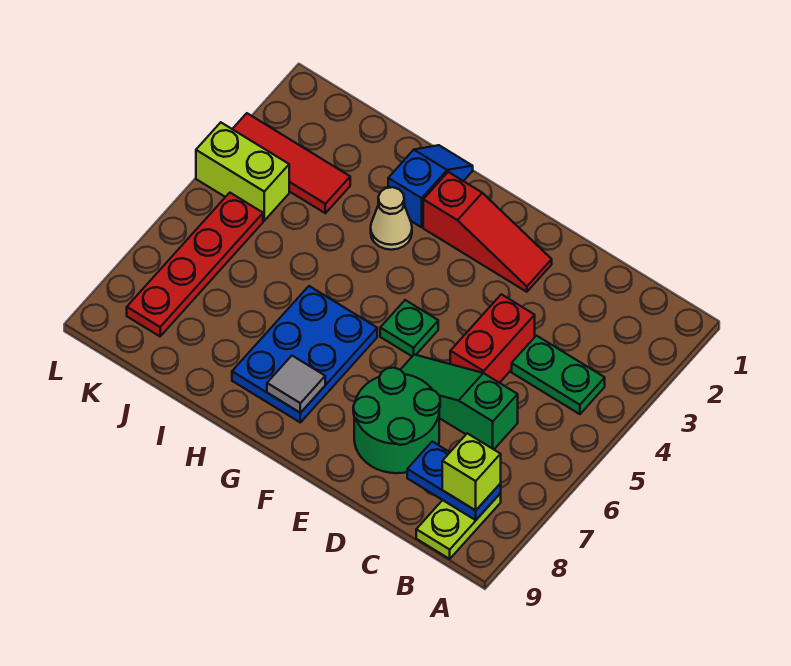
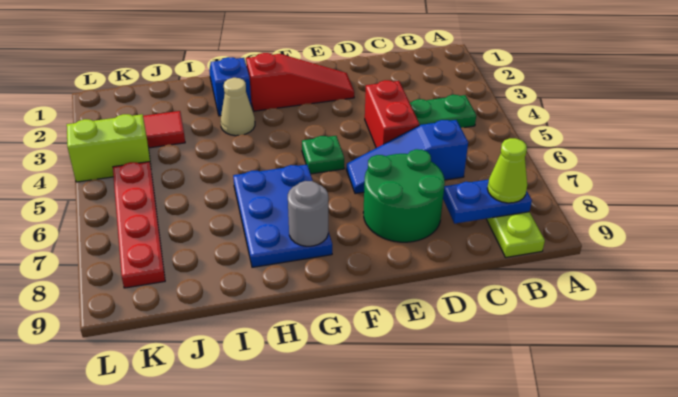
lime brick B8 level 3 -> lime cone B8 level 3
green slope C6:E6 level 1 top C -> blue slope C6:E6 level 1 top C
grey tile G8 level 2 -> grey round brick G8 level 2

